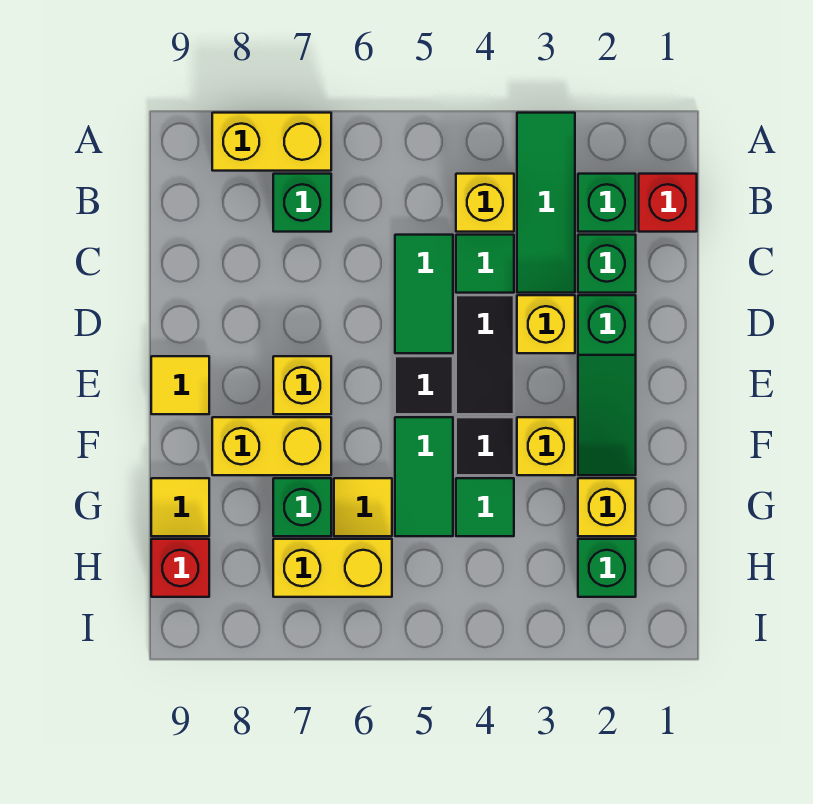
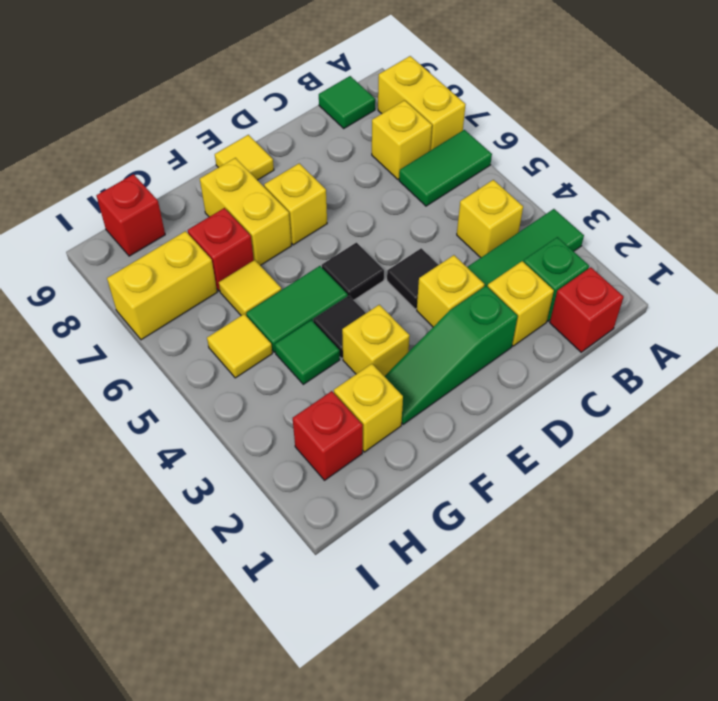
green brick B7 level 1 -> yellow brick B7 level 1
green brick C2 level 1 -> yellow brick C2 level 1
green tile C4 level 1 -> green tile B9 level 1
green tile C5:D5 level 1 -> green tile A6:B6 level 1
black tile D4:E4 level 1 -> black tile D4 level 1
green brick G7 level 1 -> red brick G7 level 1
yellow tile G9 level 1 -> yellow tile H5 level 1
green brick H2 level 1 -> red brick H2 level 1
yellow brick H6:H7 level 1 -> yellow brick H7:I7 level 1

